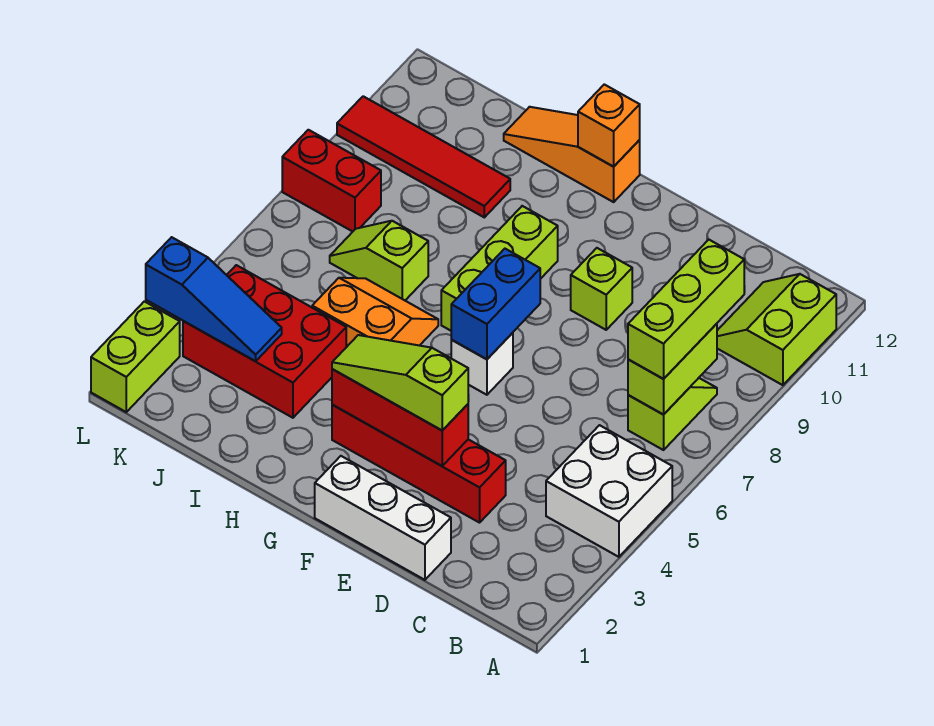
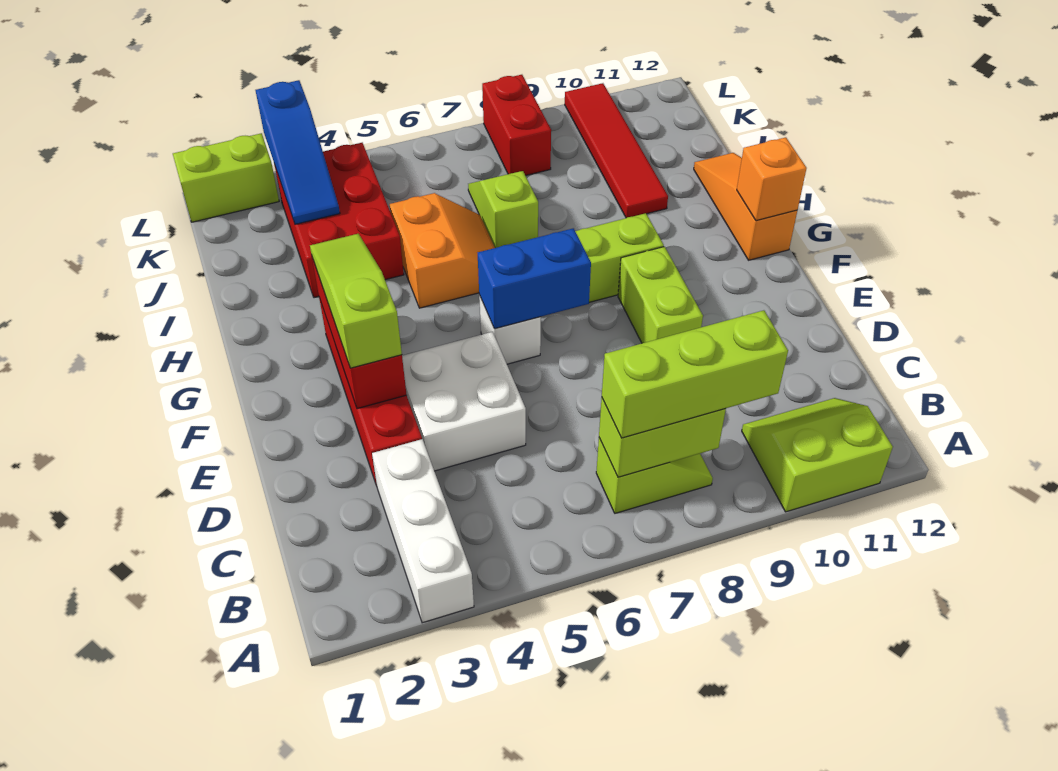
white brick A4:B5 level 1 -> white brick D4:E5 level 1
white brick D1:F1 level 1 -> white brick A3:C3 level 1
lime brick E9 level 1 -> lime brick E9:F9 level 1

